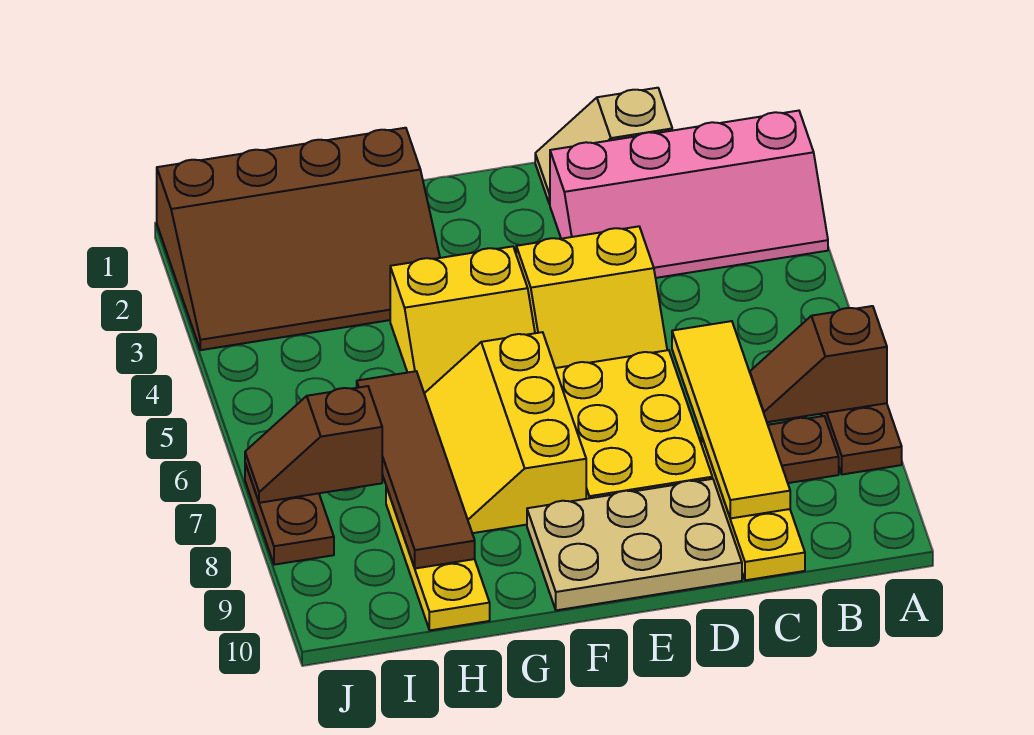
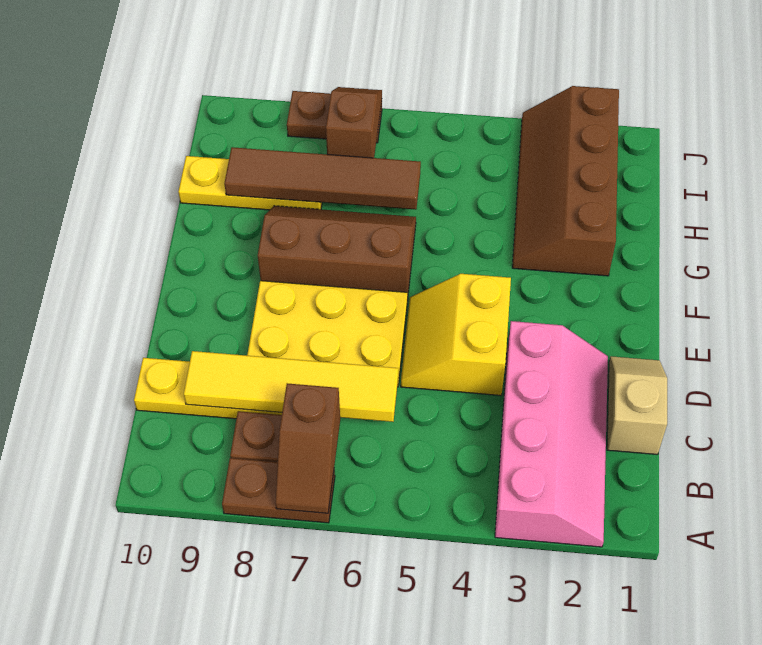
pink slope A2:D3 level 1 top 2 -> pink slope A2:D3 level 1 top 3
brown slope A7:B7 level 2 top A -> brown slope A7:B7 level 2 top B
tan plate D9:F10 level 1 -> none
yellow slope F4:G5 level 1 top 4 -> none
yellow slope F6:G8 level 1 top F -> brown slope F6:G8 level 1 top F
brown slope G1:J3 level 1 top 1 -> brown slope G2:J3 level 1 top 2

